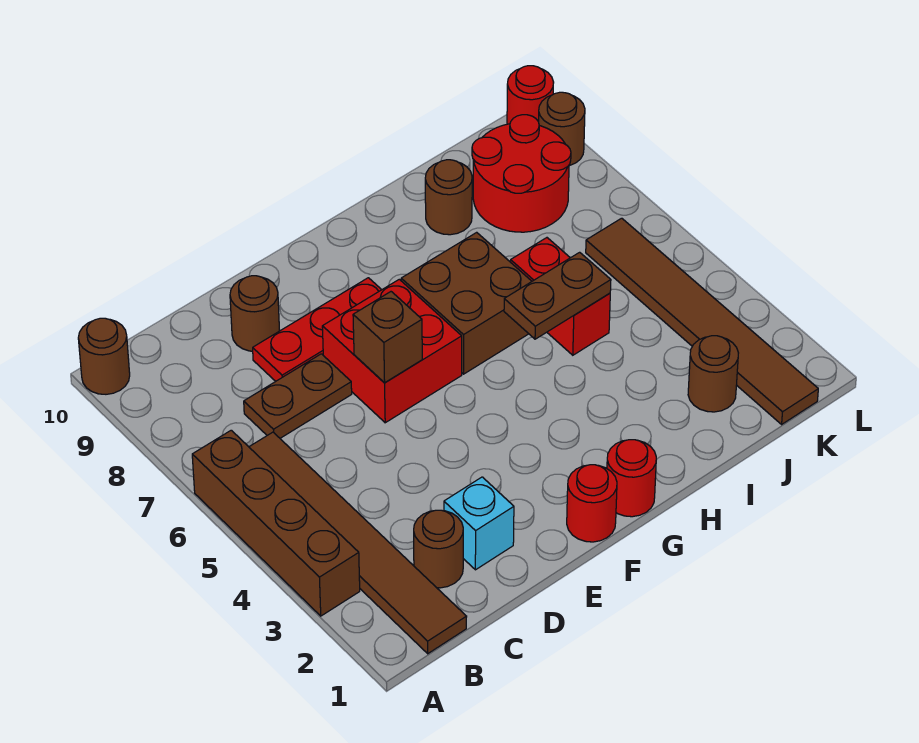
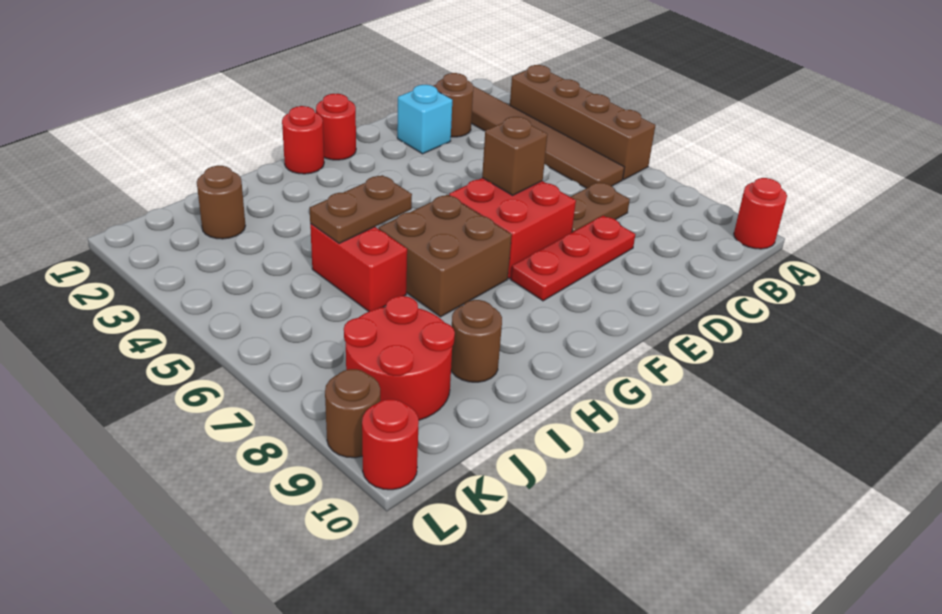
brown round brick A10 level 1 -> red round brick A10 level 1
brown round brick D9 level 1 -> none
brown tile K1:K6 level 1 -> none

